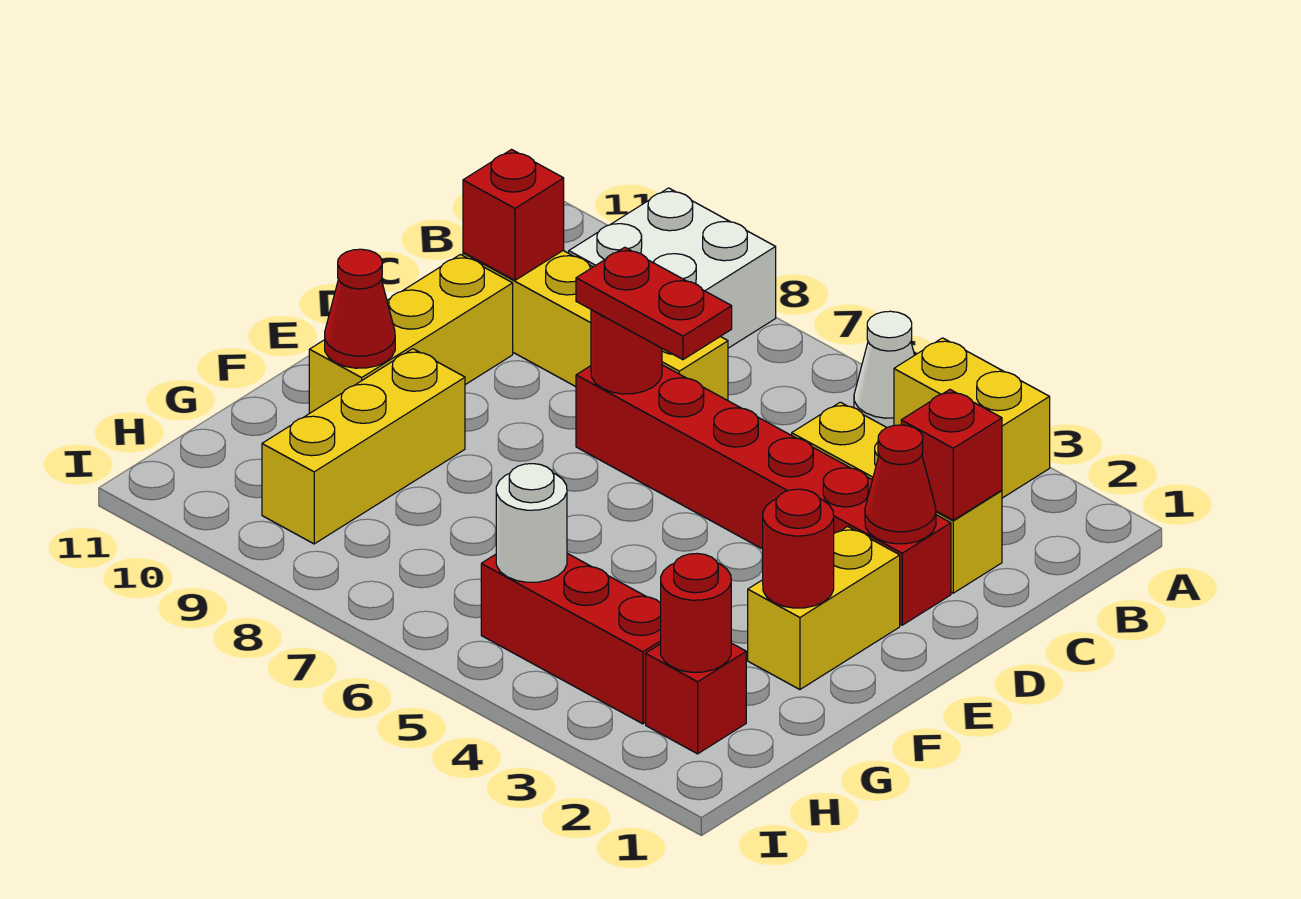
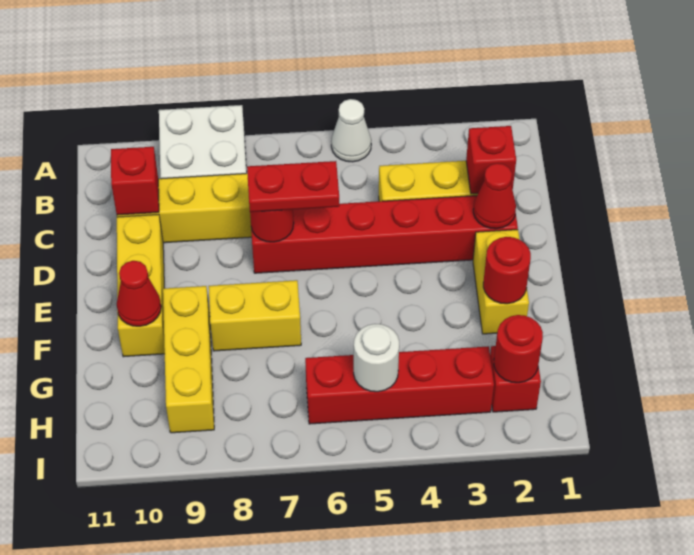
yellow brick A3:A4 level 1 -> yellow brick F7:F8 level 1
red brick H3:H5 level 1 -> red brick H3:H6 level 1

